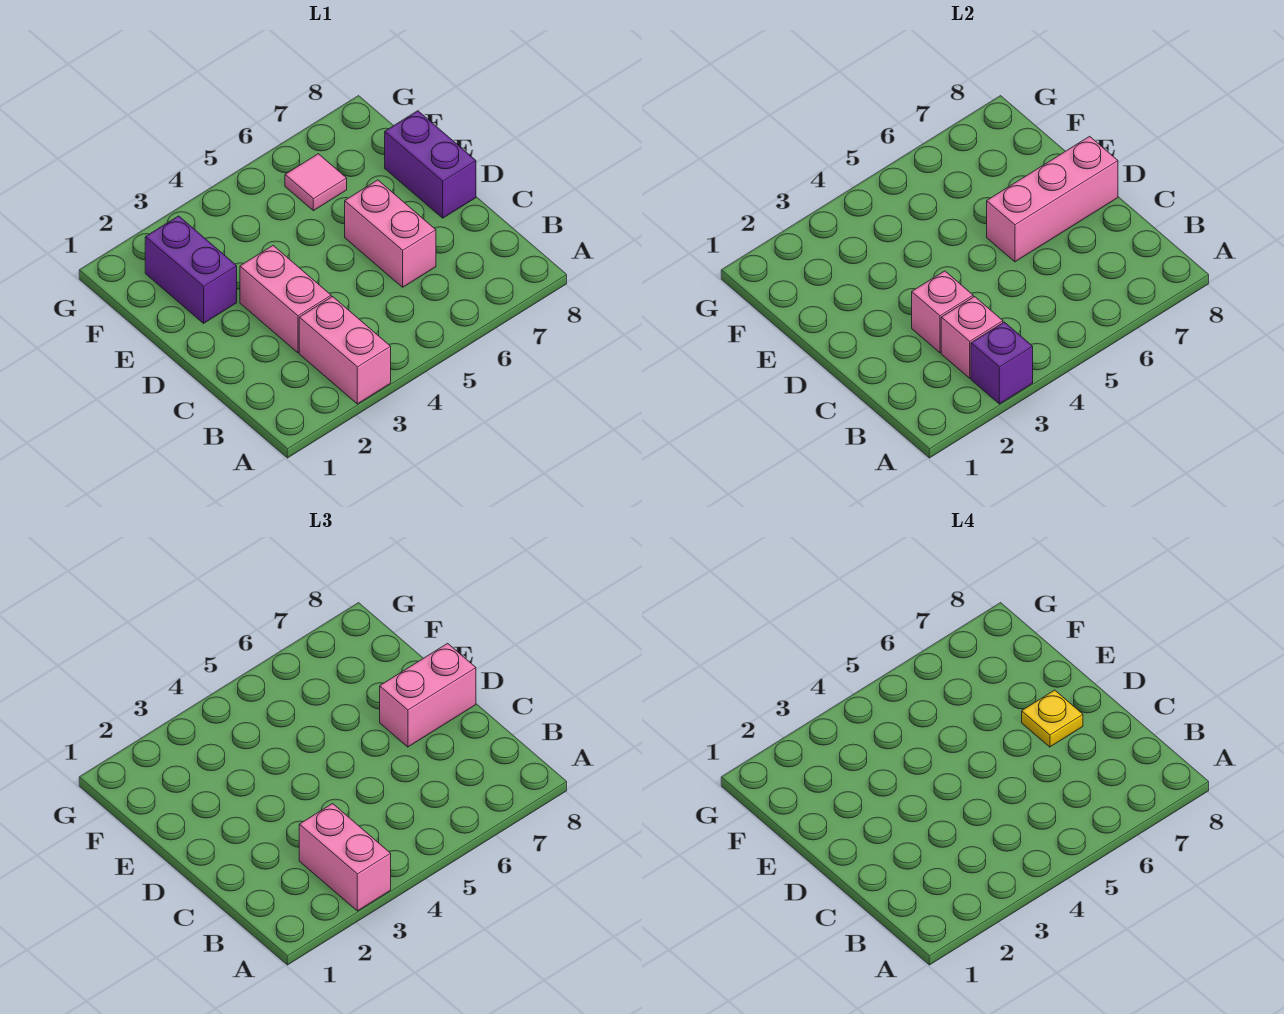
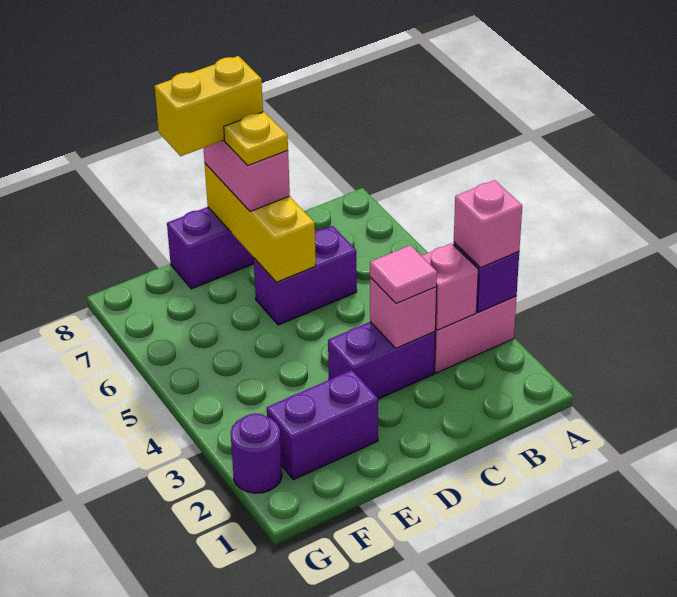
pink brick A3:B3 level 3 -> pink brick A3 level 3
pink brick C3:D3 level 1 -> purple brick C3:D3 level 1
pink brick C6:D6 level 1 -> purple brick C6:D6 level 1
pink brick D6:D8 level 2 -> yellow brick D6:D8 level 2
none -> yellow brick D8:E8 level 4
pink tile F6 level 1 -> pink tile C3 level 3
none -> purple round brick G2 level 1

